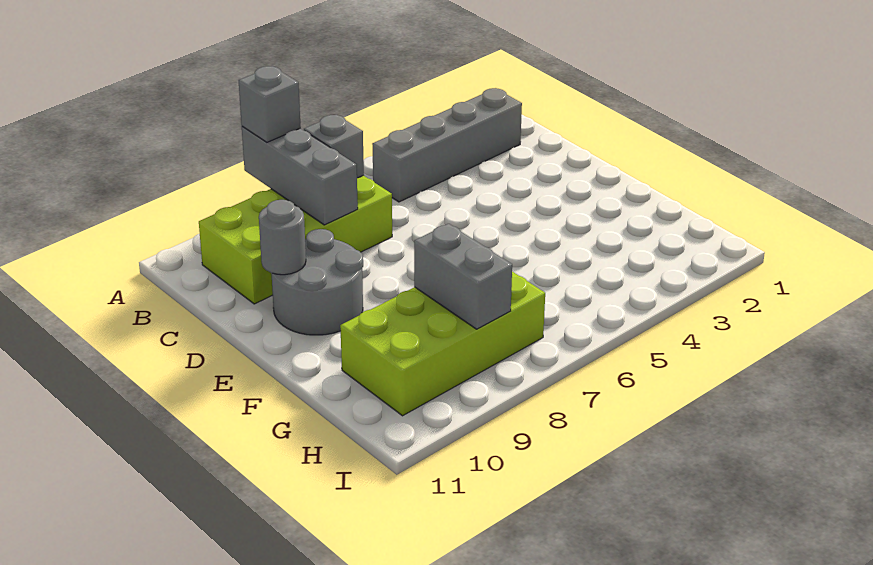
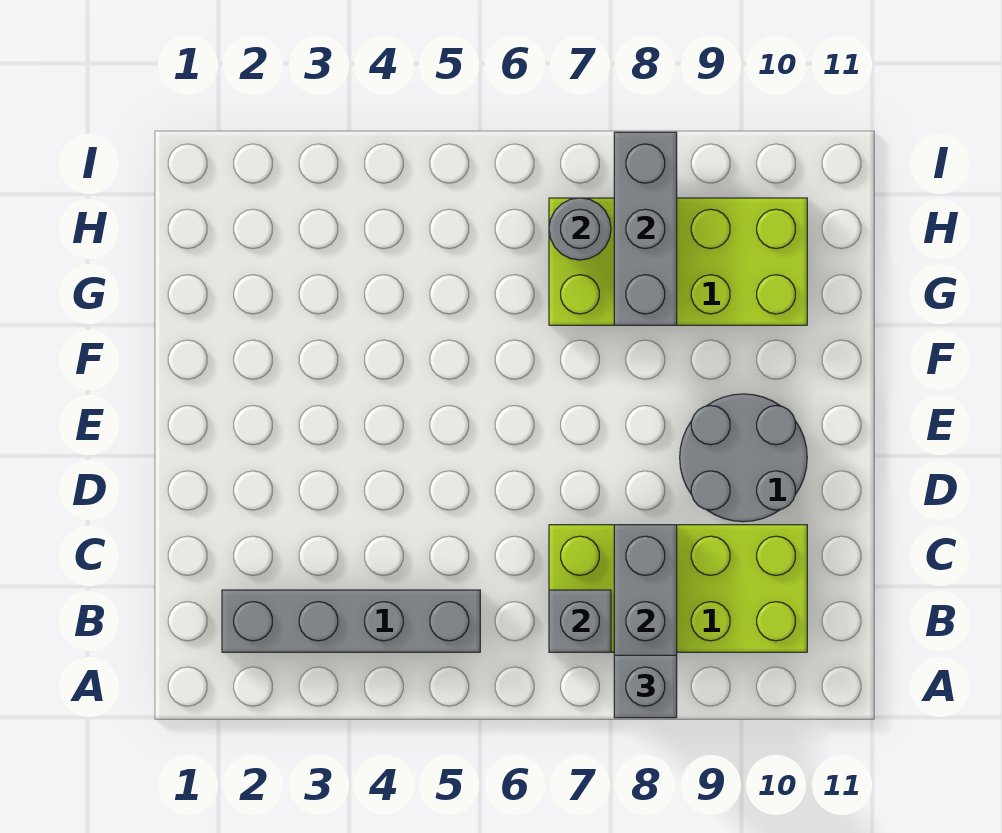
grey round brick D10 level 2 -> grey round brick H7 level 2
grey brick G8:H8 level 2 -> grey brick G8:I8 level 2

